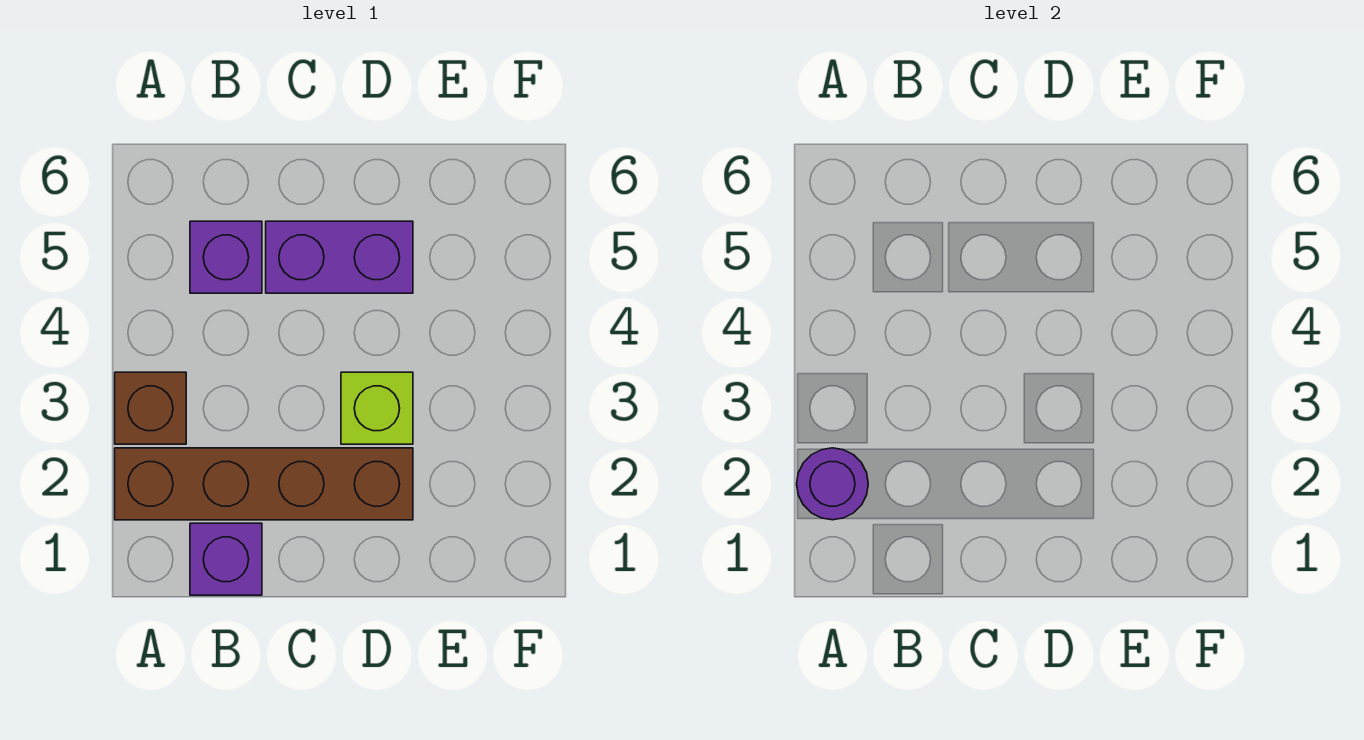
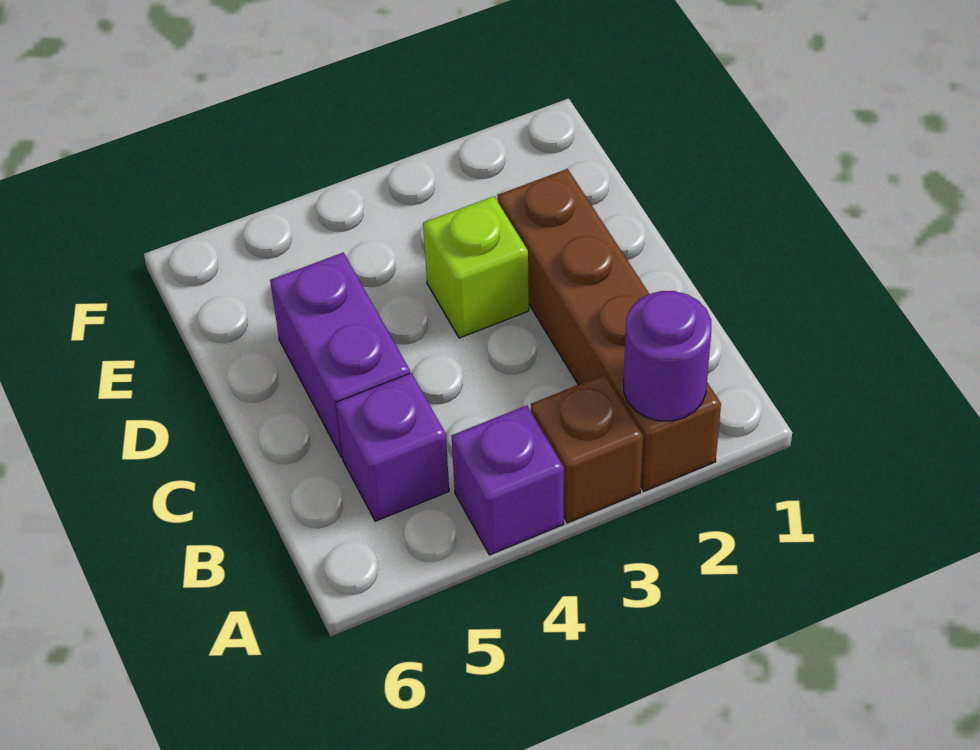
purple brick B1 level 1 -> purple brick A4 level 1

